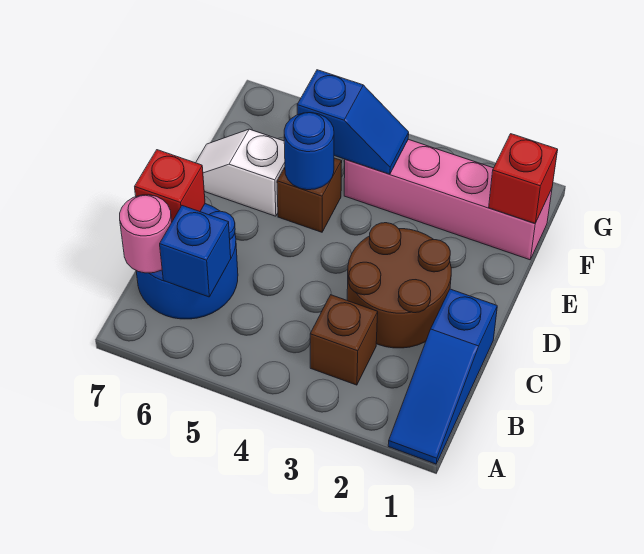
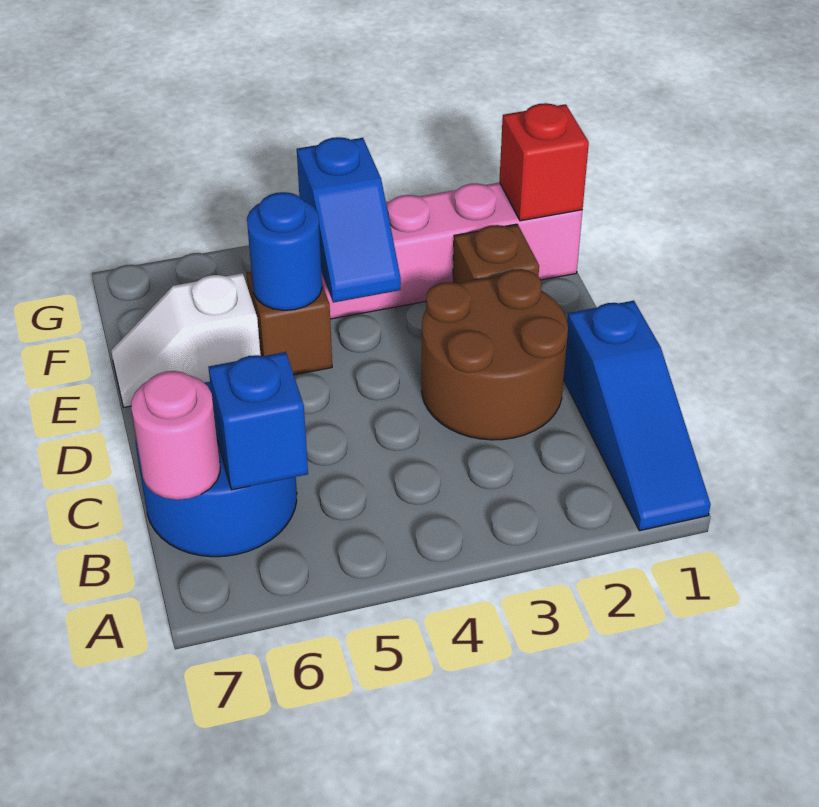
brown brick B3 level 1 -> brown brick E2 level 1
red brick C7 level 2 -> none
blue slope F4:F5 level 2 top 5 -> blue slope E4:F4 level 2 top F

